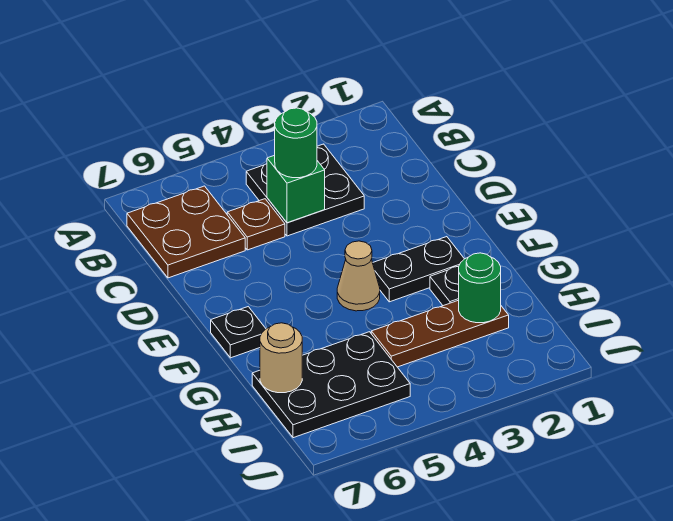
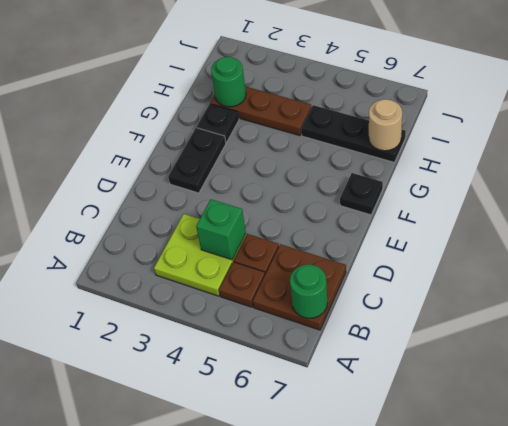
black plate B3:C4 level 1 -> lime plate B3:C4 level 1
none -> brown plate B5 level 1
green round brick C4 level 3 -> green round brick B7 level 2
black plate F2:F3 level 1 -> black plate E2:F2 level 1
tan cone F4 level 1 -> none
black plate H5:I7 level 1 -> black plate H5:H7 level 1

